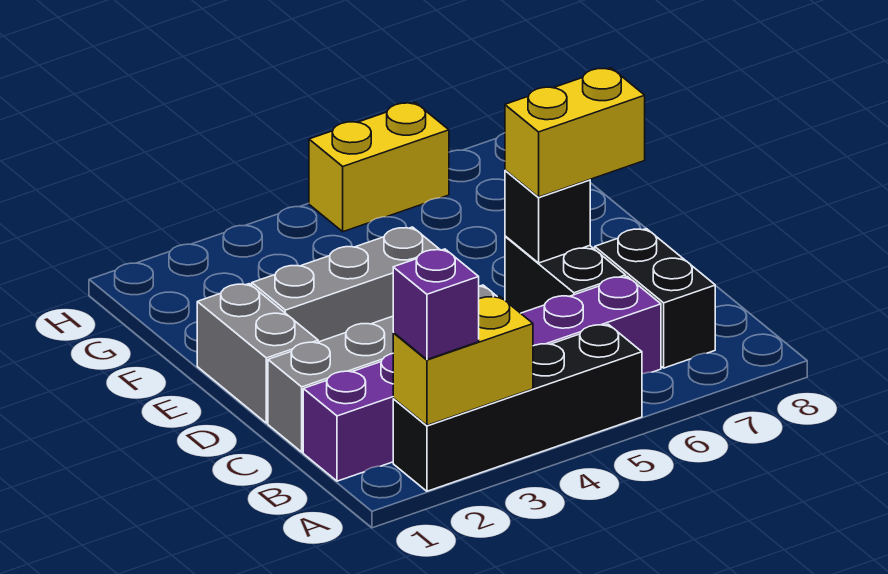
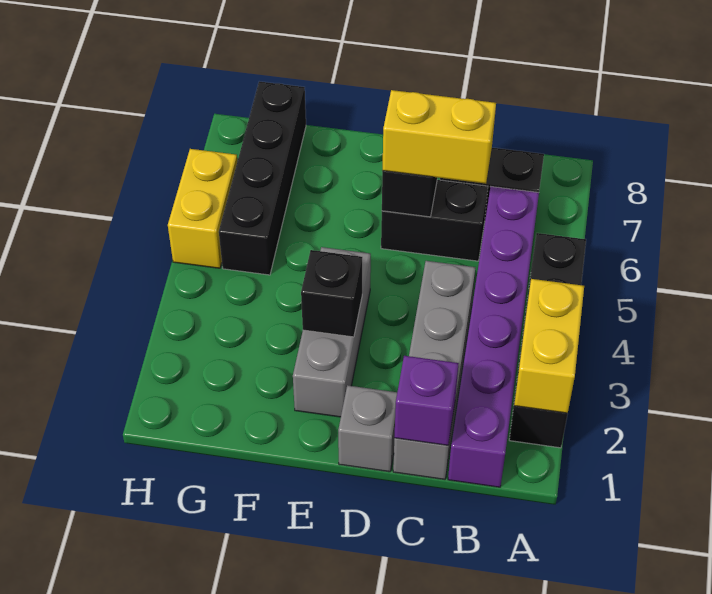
purple brick A2 level 3 -> purple brick C1 level 2
grey brick D1:E1 level 1 -> grey brick D1 level 1
yellow brick D6:D7 level 3 -> yellow brick C6:D6 level 3
none -> black brick E3 level 2
none -> black brick G5:G8 level 1

